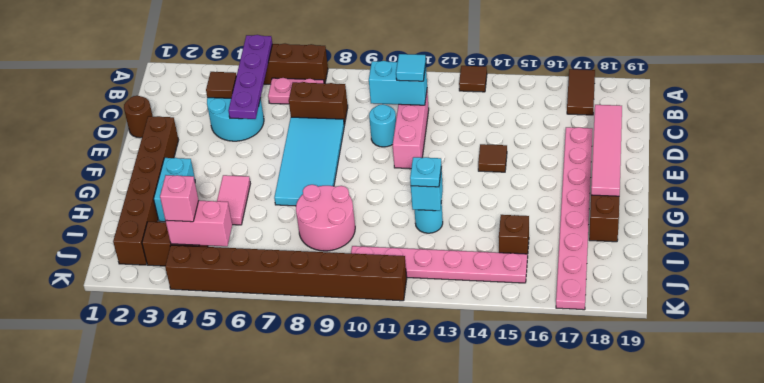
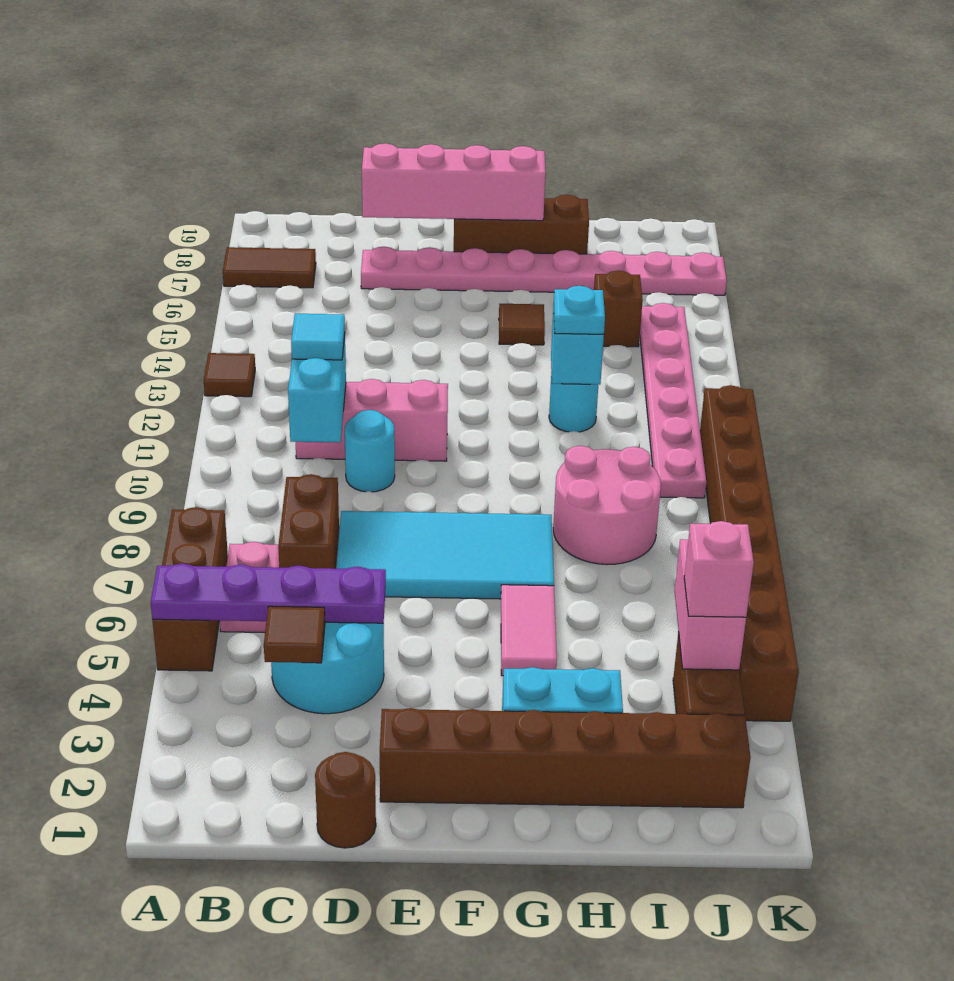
pink tile D18:G18 level 2 -> pink brick D18:G18 level 2
brown tile E14 level 1 -> brown tile G15 level 1
pink tile G5:H5 level 1 -> pink tile G5:G6 level 1

